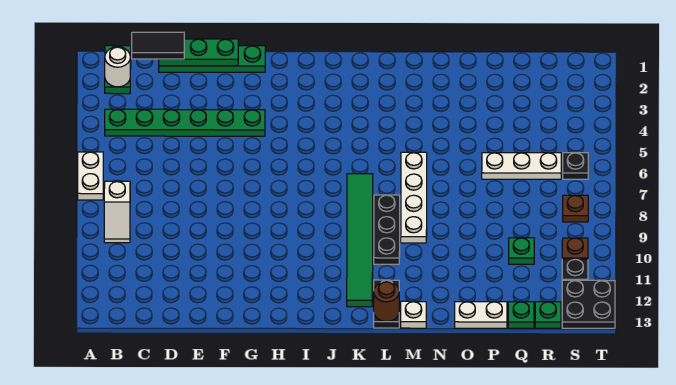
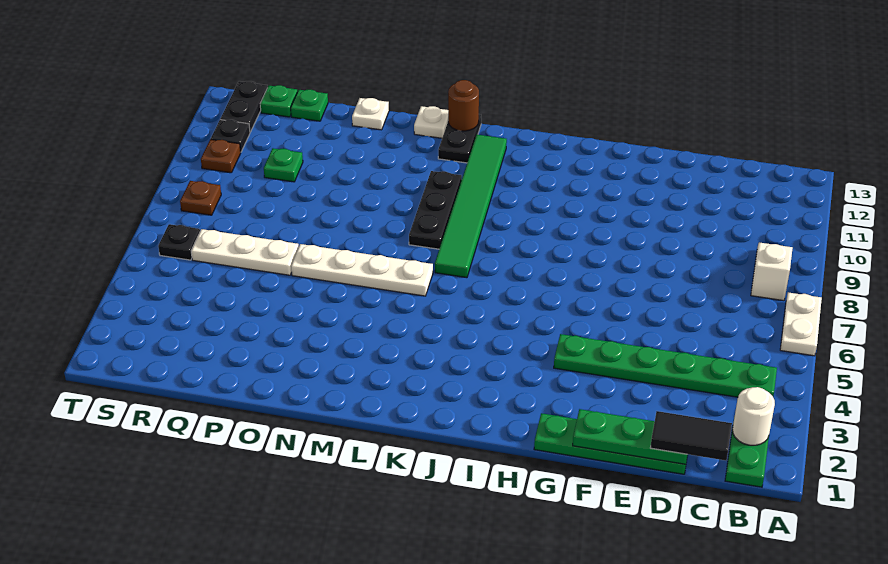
white plate M6:M9 level 1 -> white plate L6:O6 level 1
white plate O13:P13 level 1 -> white plate O13 level 1
black plate S12:T13 level 1 -> black plate S12:S13 level 1

